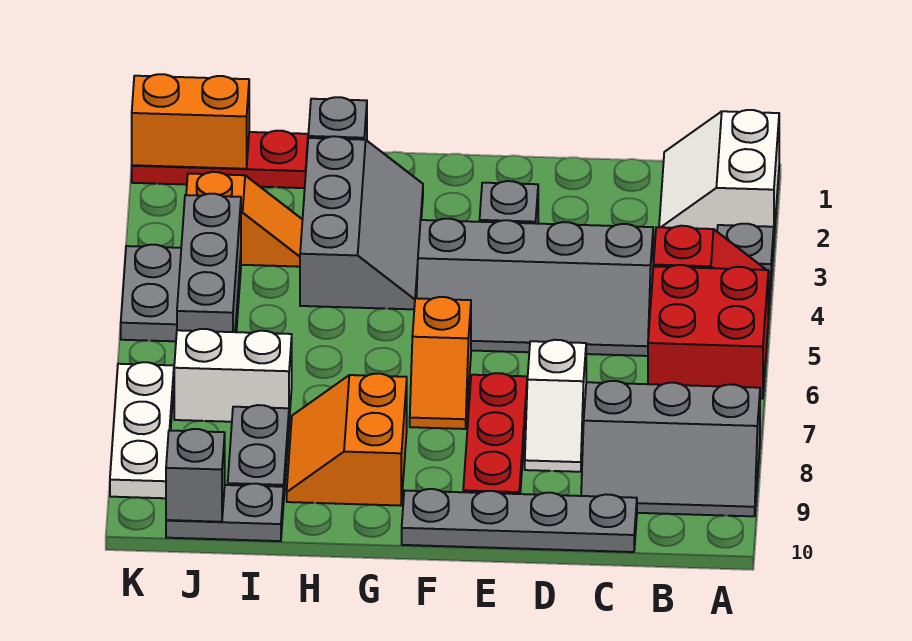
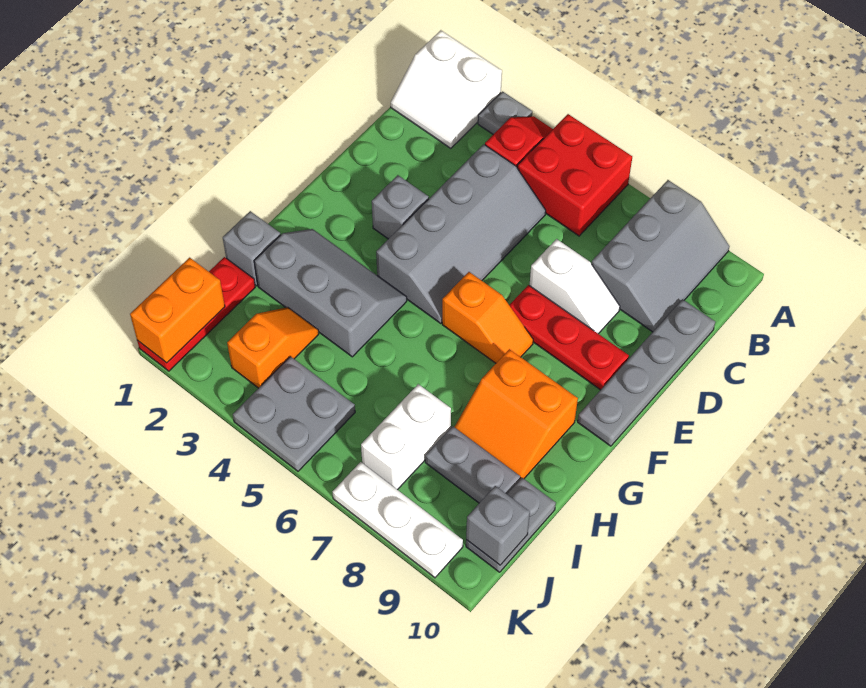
grey brick J4:J6 level 2 -> none

